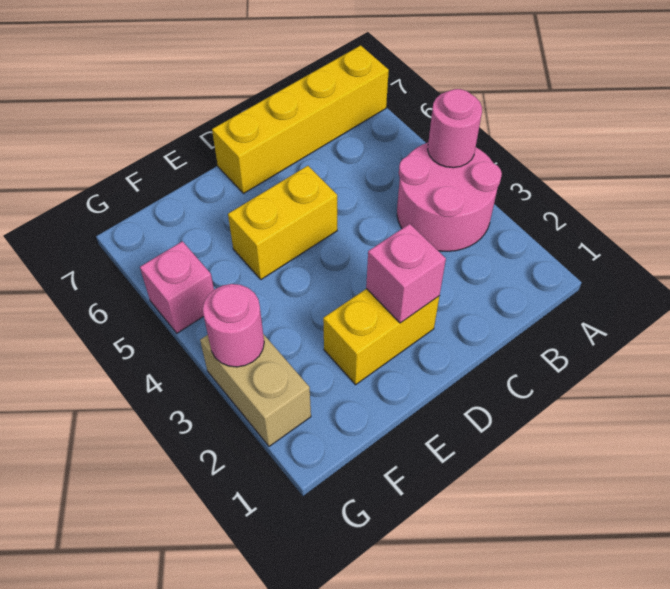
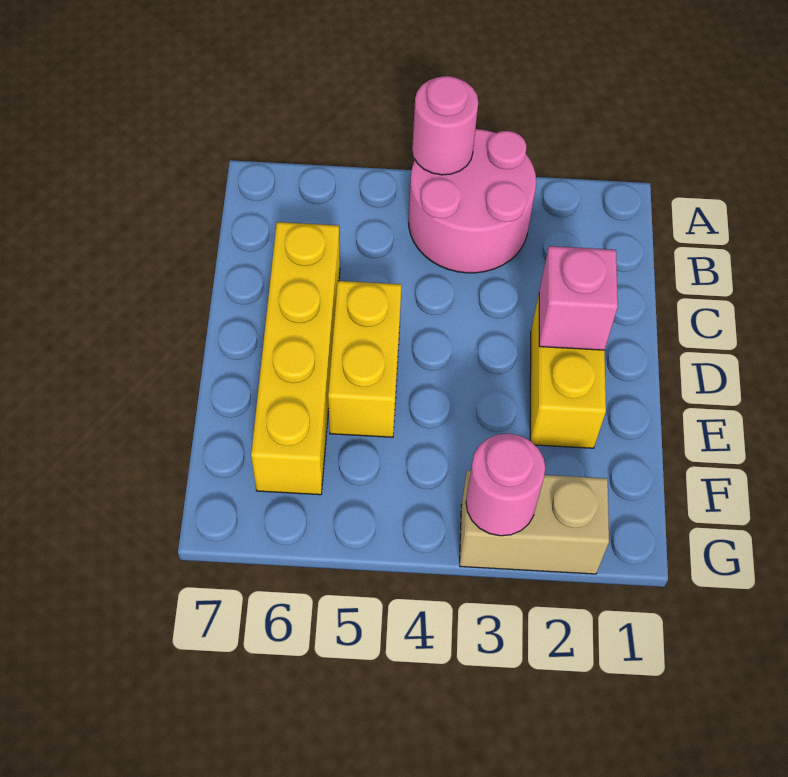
yellow brick A7:D7 level 1 -> yellow brick C6:F6 level 1
pink brick G5 level 1 -> none

